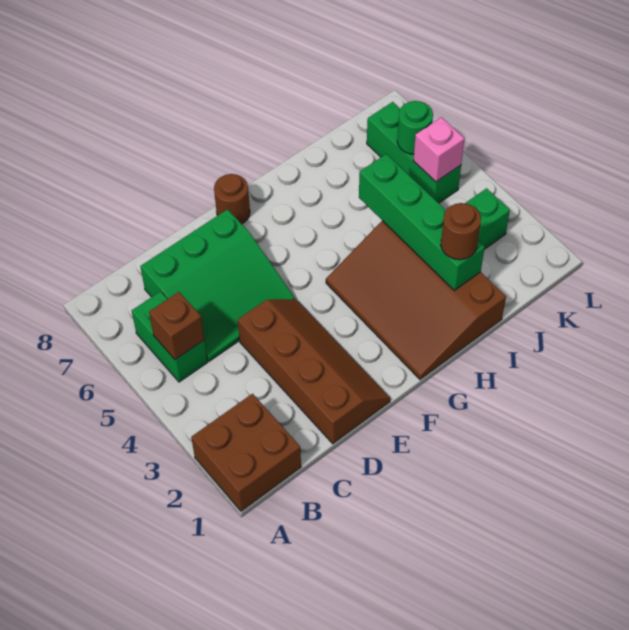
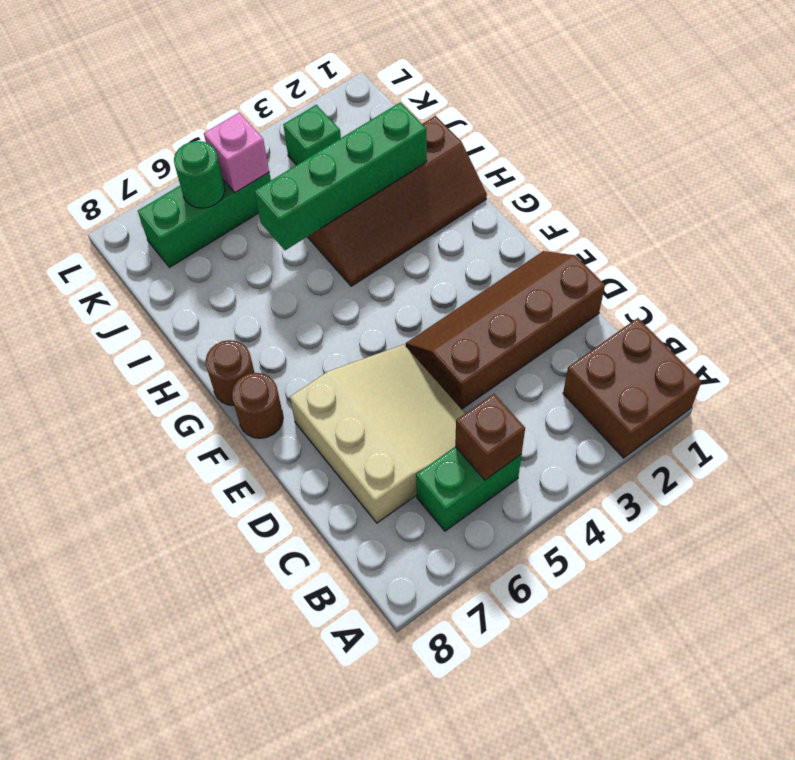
green slope C5:E7 level 1 top 7 -> tan slope C5:E7 level 1 top 7
brown slope G1:I4 level 1 top I -> brown slope H1:I4 level 1 top I
brown round brick I2 level 3 -> brown round brick G8 level 1

